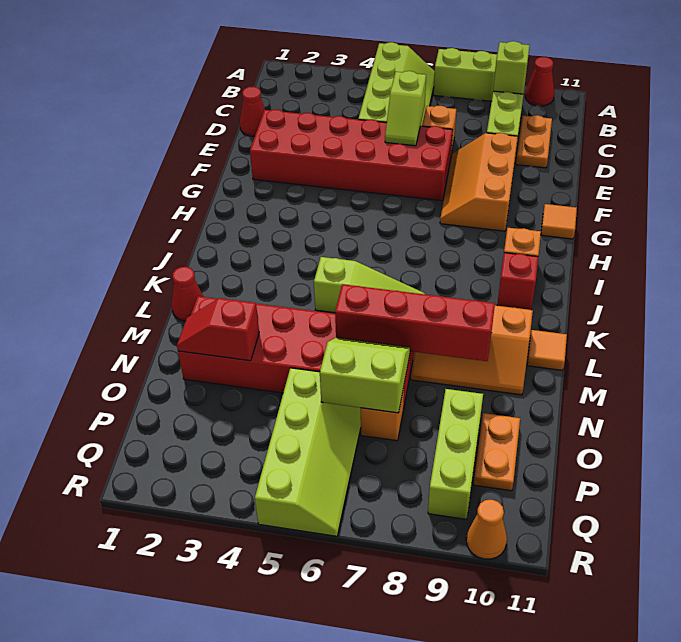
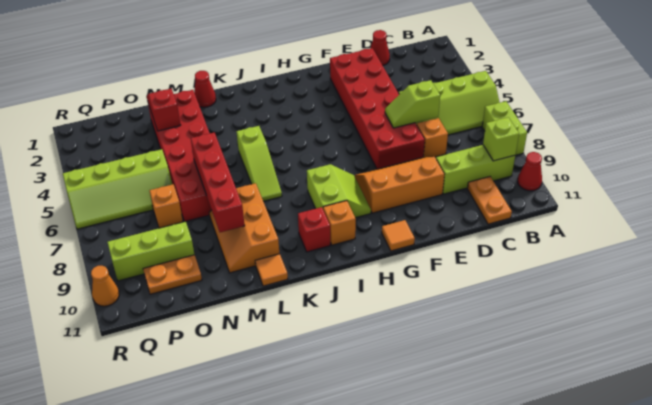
orange plate C10:D10 level 1 -> orange plate C10:C11 level 1
lime slope N6:O7 level 2 top O -> lime slope H8:I9 level 1 top I

